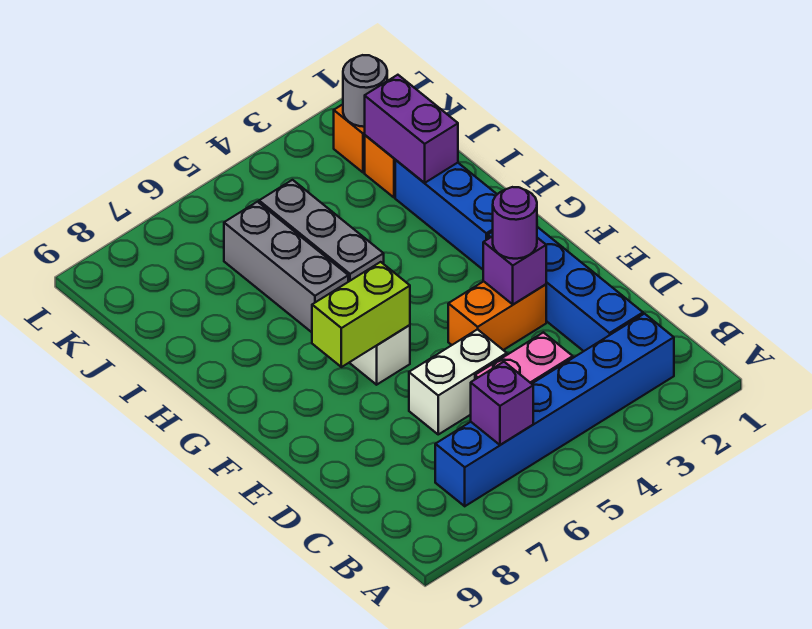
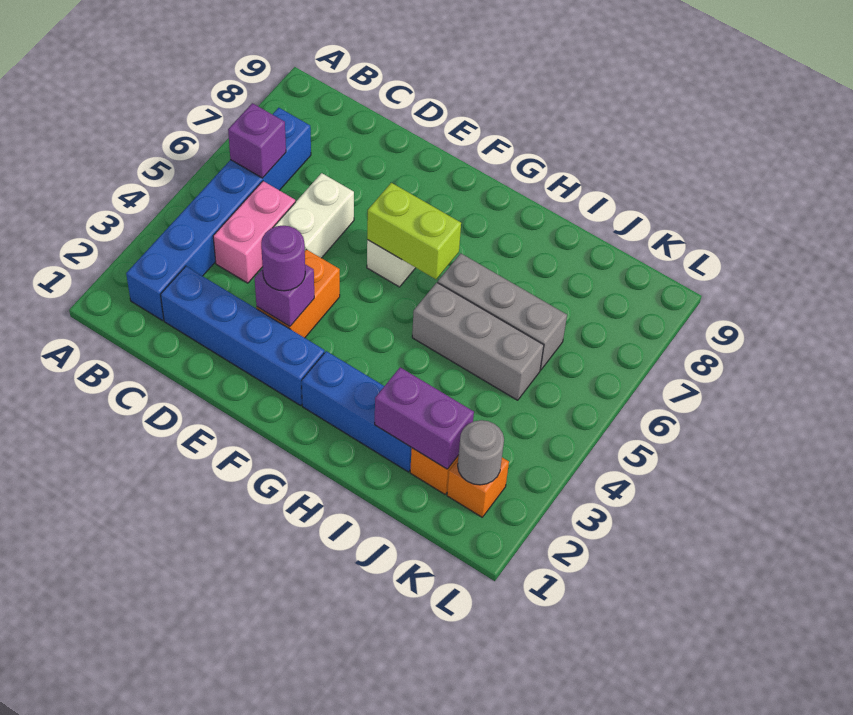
lime brick F6:F7 level 2 -> lime brick F6:G6 level 2

